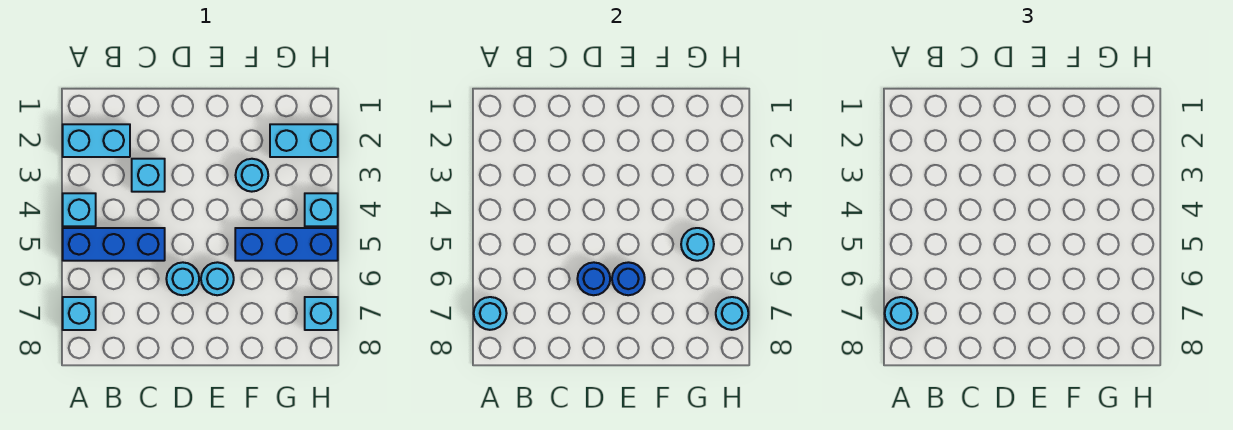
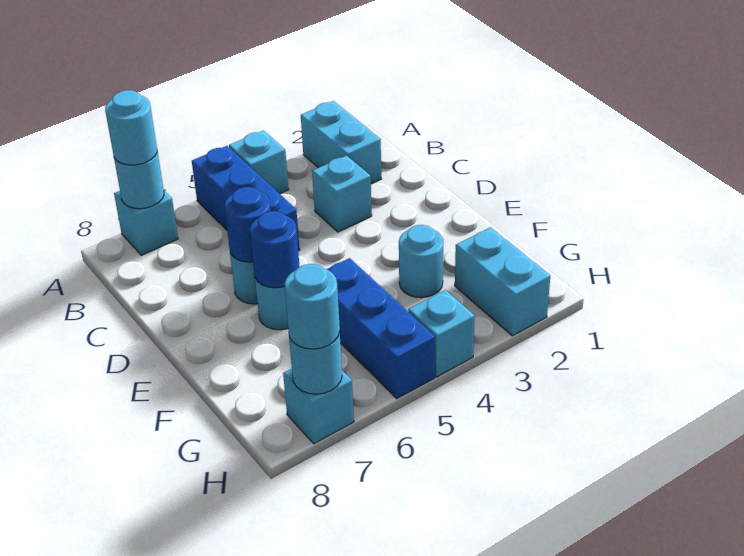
cyan round brick G5 level 2 -> cyan round brick H7 level 3

